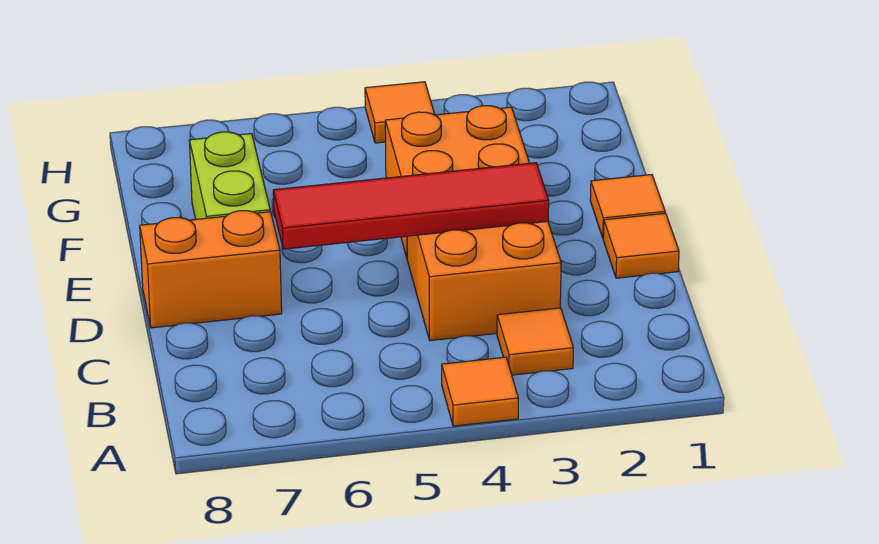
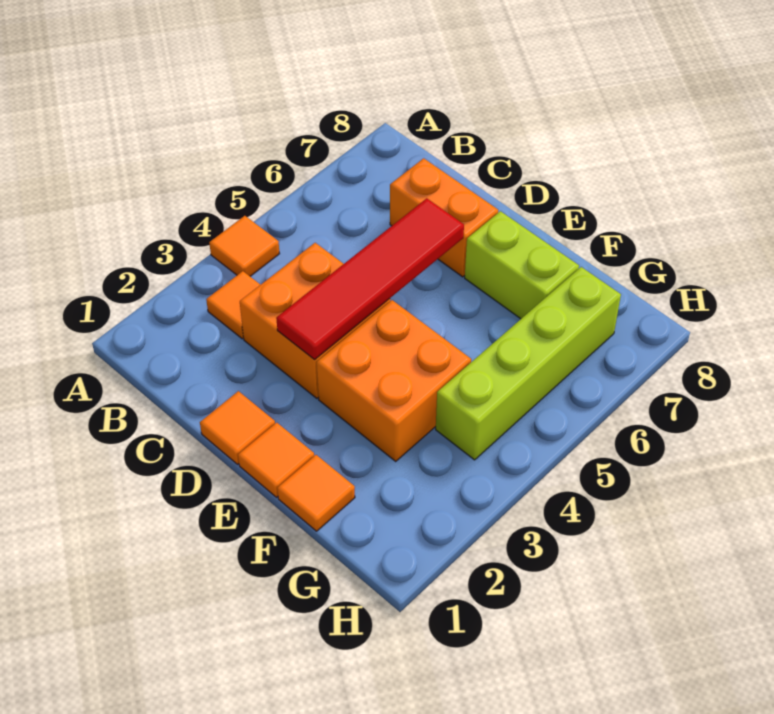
orange brick D7:D8 level 1 -> orange brick C7:D7 level 1
none -> lime brick G4:G7 level 1
orange tile H4 level 1 -> orange tile F1 level 1

